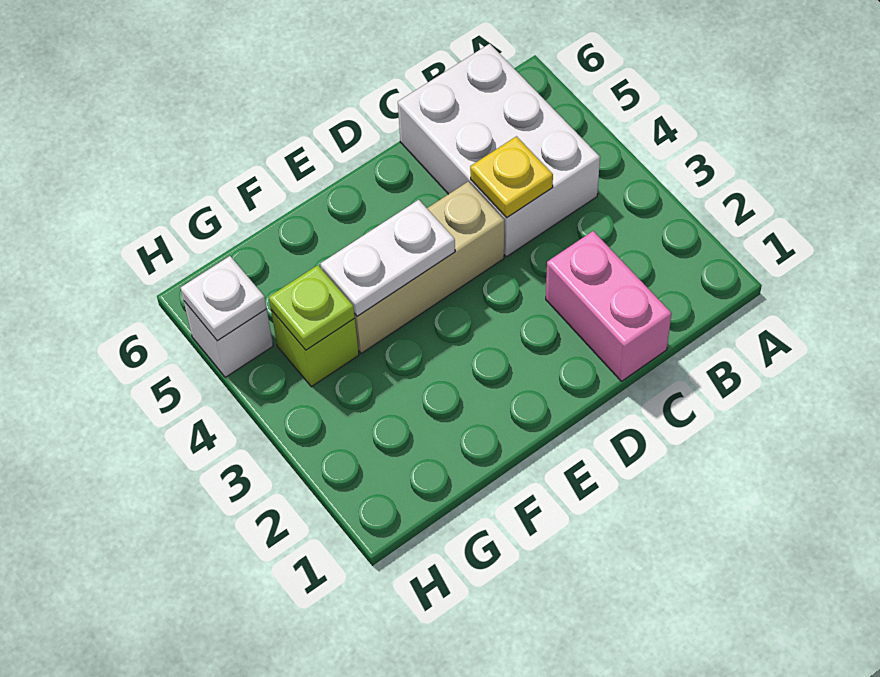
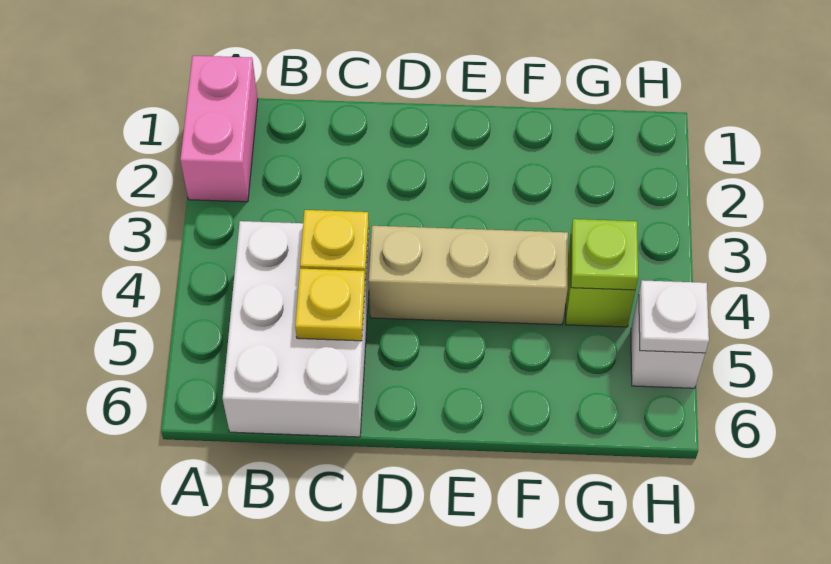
pink brick C1:C2 level 1 -> pink brick A1:A2 level 1
none -> yellow plate C5 level 2
white plate E4:F4 level 2 -> none

